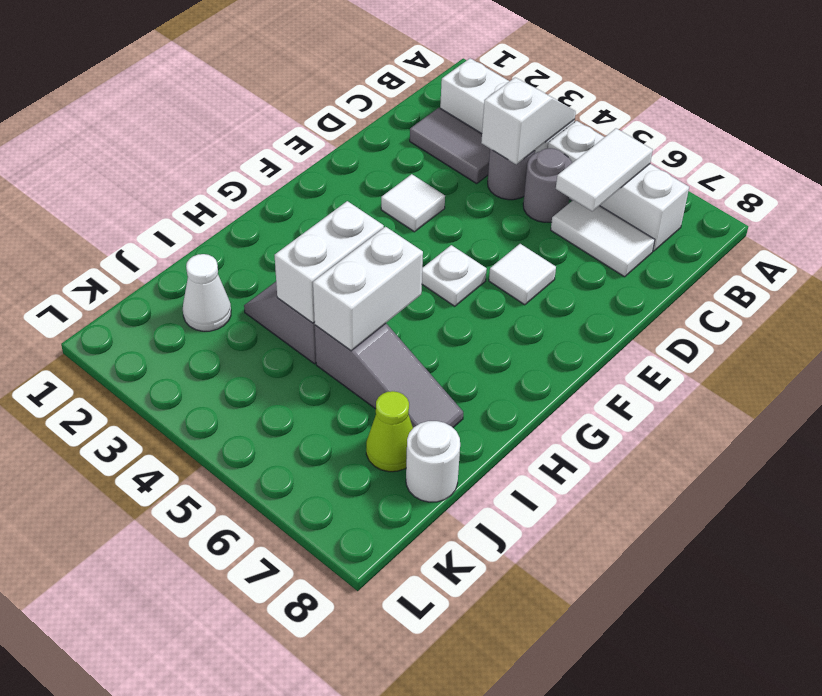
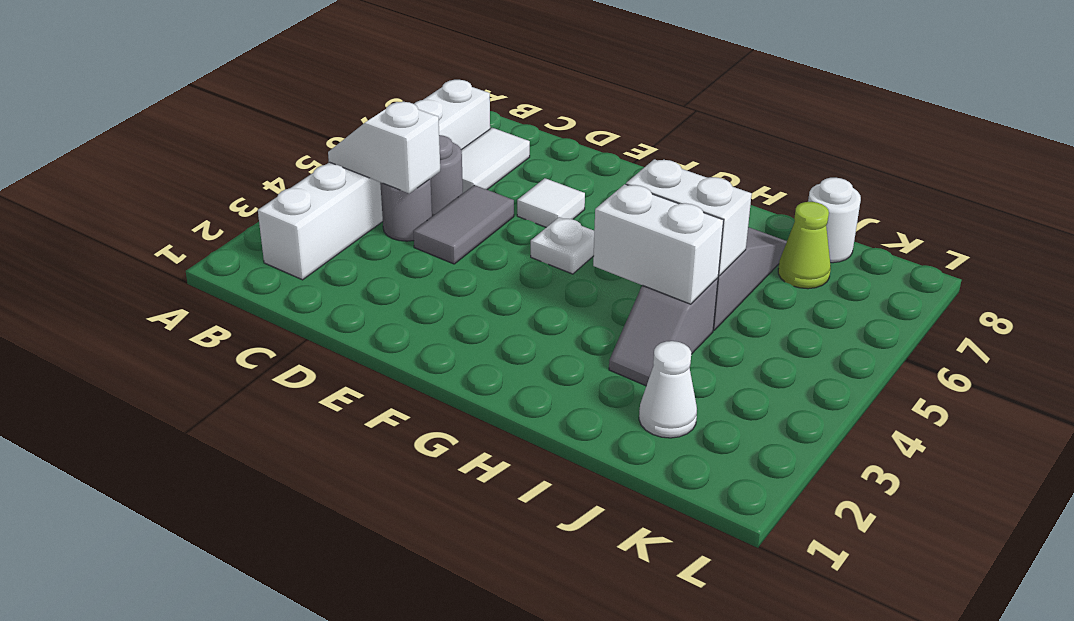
white tile B6:C6 level 2 -> none
grey tile C2:C3 level 1 -> grey tile D4:D5 level 1
white tile E3 level 1 -> none

